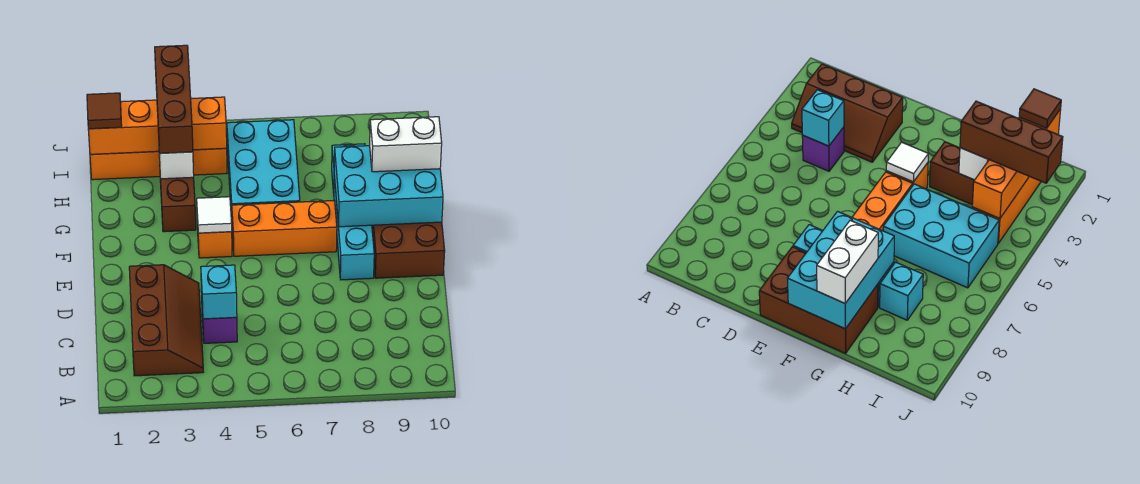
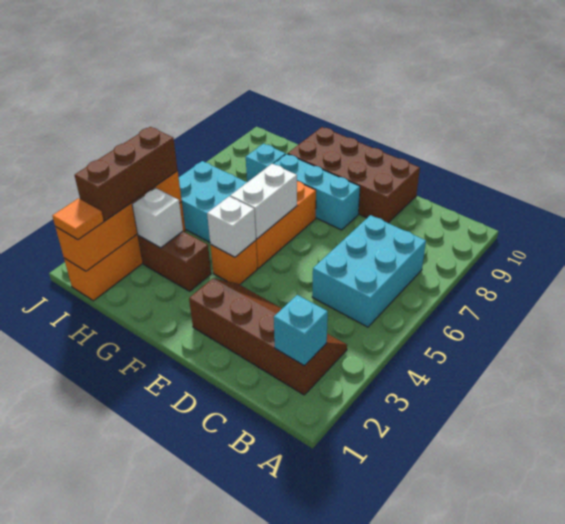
brown slope B2:D3 level 1 top 2 -> brown slope B2:E3 level 1 top 2
purple brick C4 level 1 -> none
cyan brick C4 level 2 -> cyan brick B2 level 2
brown brick E9:G10 level 1 -> brown brick D9:G10 level 1
white tile F4 level 2 -> white brick F4 level 2
cyan brick F8:G10 level 2 -> cyan brick B5:C7 level 1
white brick G9:G10 level 3 -> white brick F5:F6 level 2
brown brick H3:J3 level 3 -> brown brick I2:I4 level 3
brown tile I1 level 3 -> orange tile I1 level 3

